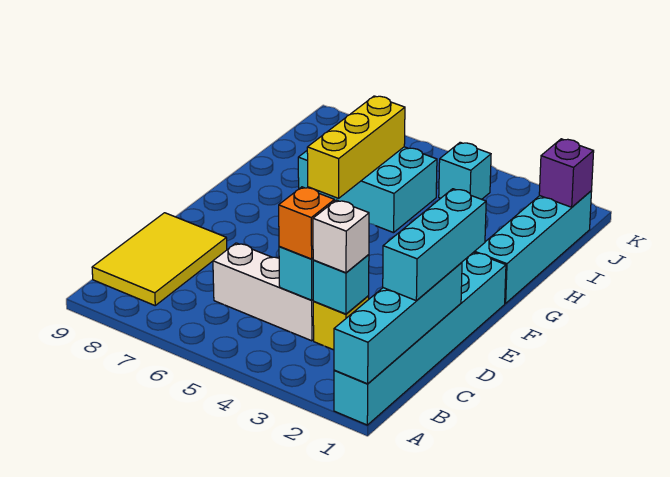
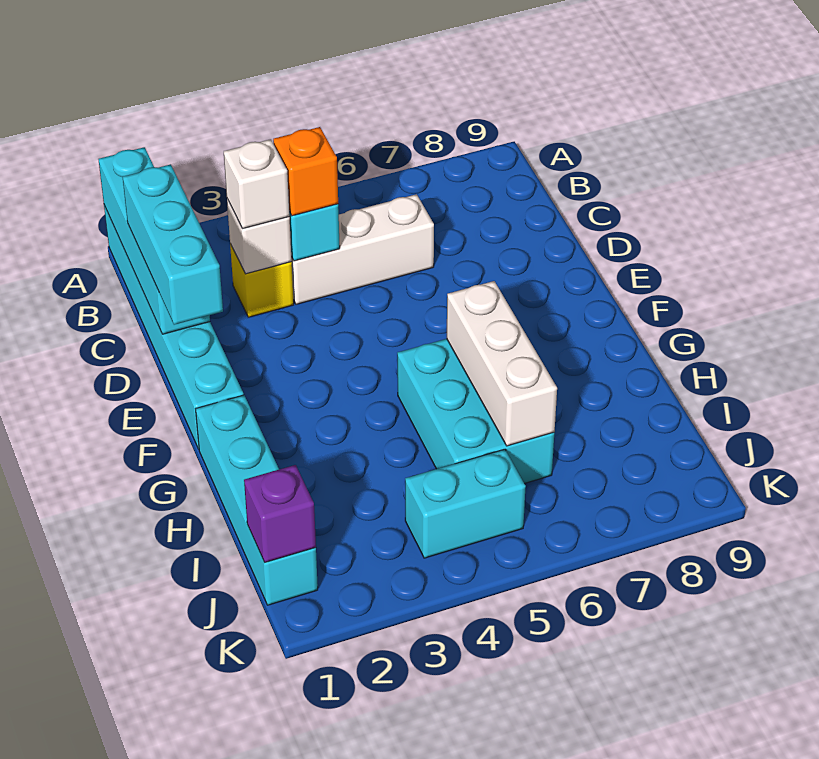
yellow tile B8:D9 level 1 -> none
cyan brick C3 level 2 -> white brick C3 level 2
yellow brick G6:I6 level 2 -> white brick G6:I6 level 2
cyan brick H5:I7 level 1 -> cyan brick G5:I6 level 1
cyan brick J4 level 1 -> cyan brick J4:J5 level 1

